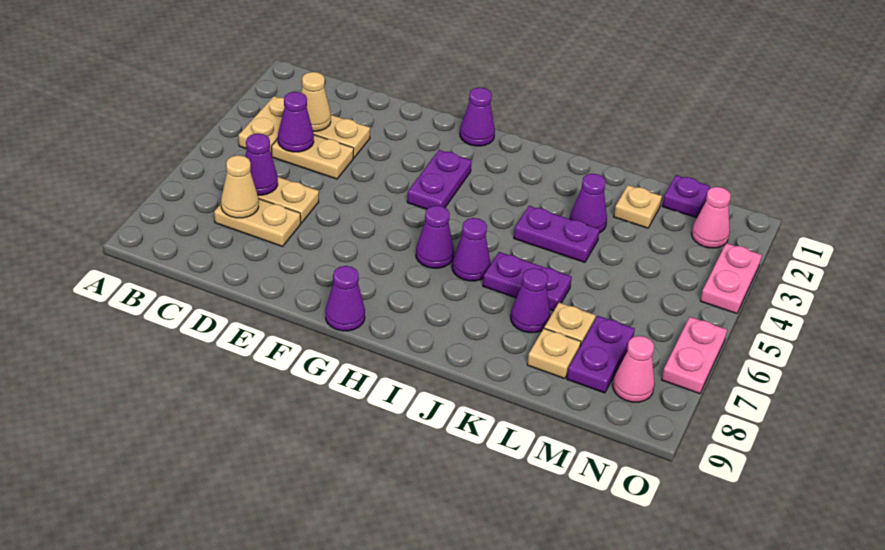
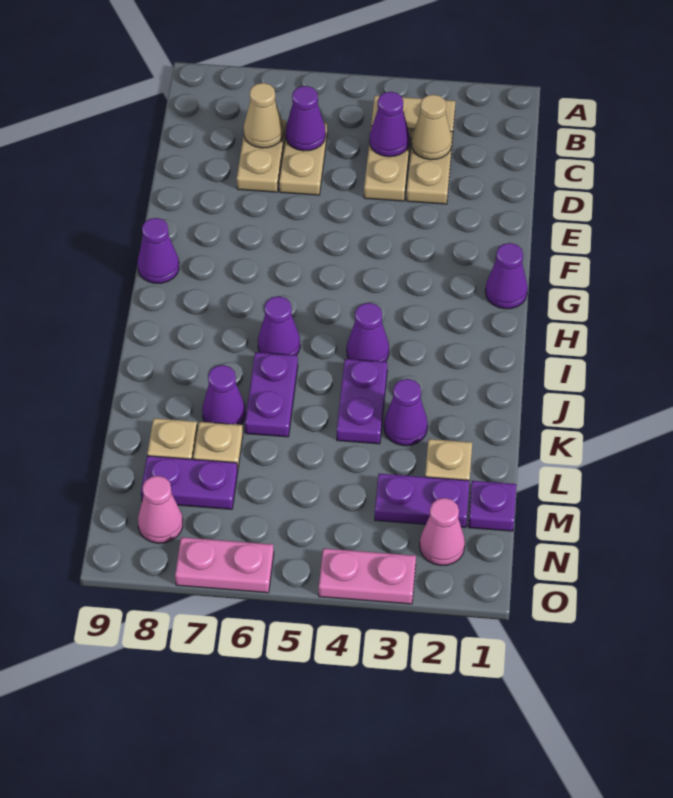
purple plate G3:G4 level 1 -> purple plate M2:M3 level 1
purple cone H6 level 1 -> purple cone I4 level 1

